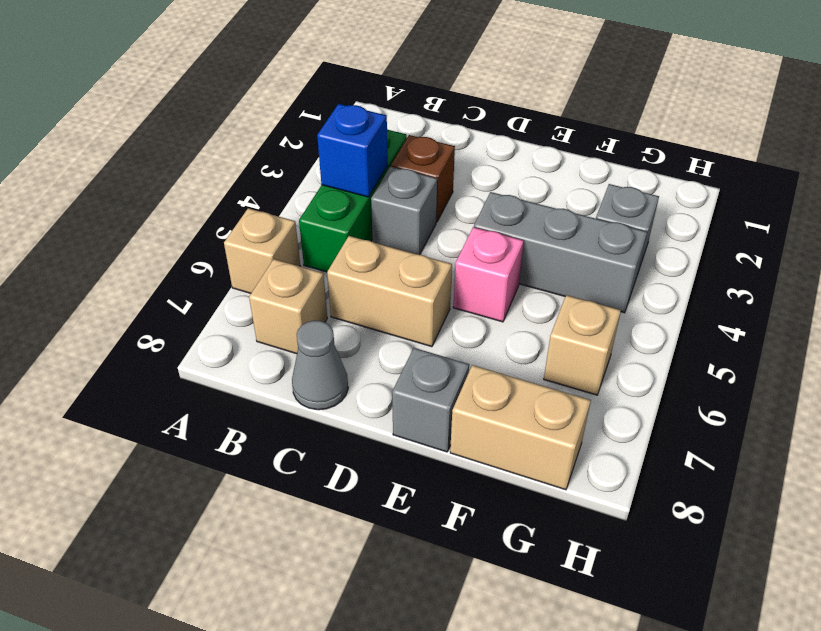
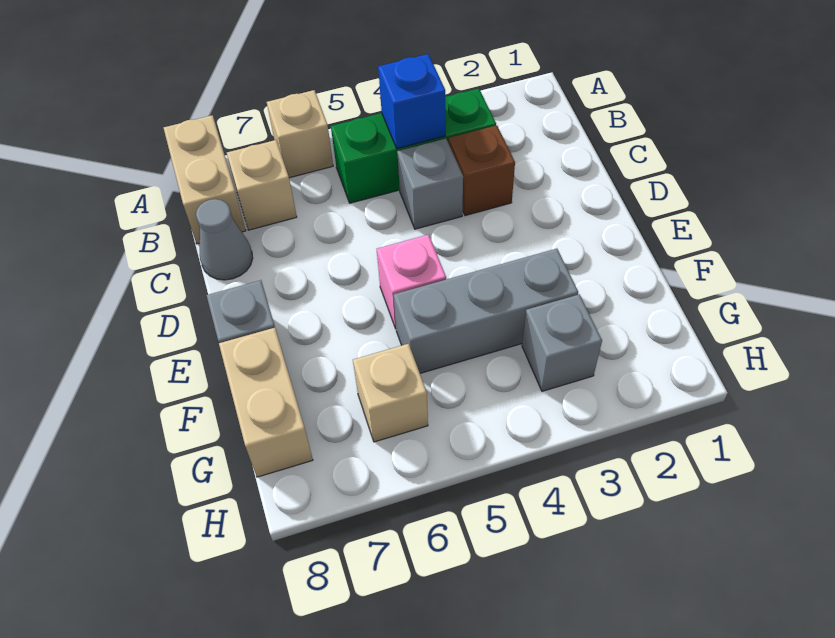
tan brick C6:D6 level 1 -> tan brick A8:B8 level 1
grey brick E4:G4 level 1 -> grey brick F3:F5 level 1

